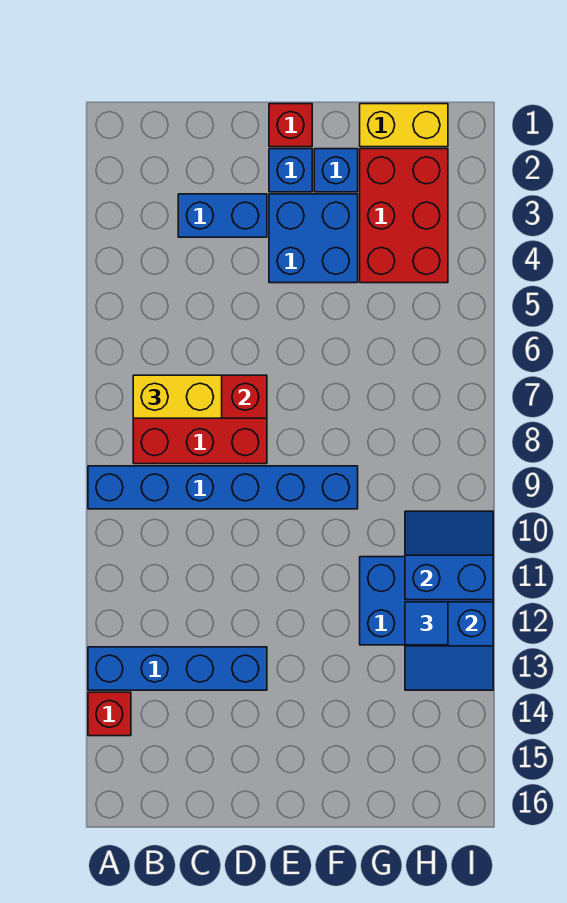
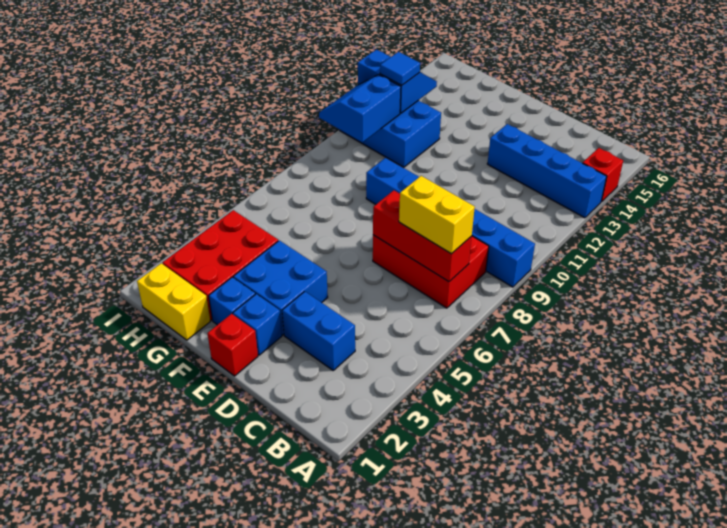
blue slope H10:I11 level 2 top 11 -> blue slope H10:I11 level 2 top H

